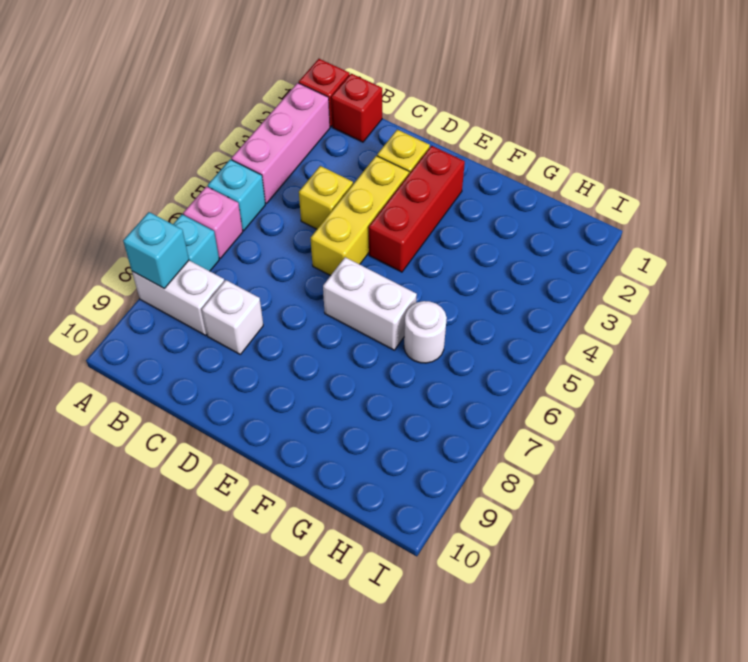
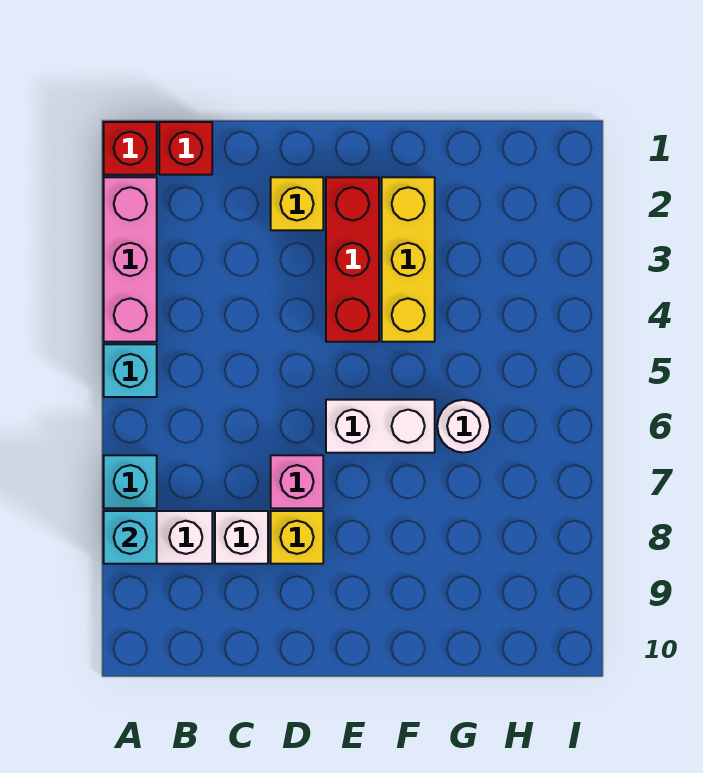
pink brick A6 level 1 -> pink brick D7 level 1
yellow brick C4 level 1 -> yellow brick D8 level 1
yellow brick D3:D5 level 1 -> yellow brick F2:F4 level 1

